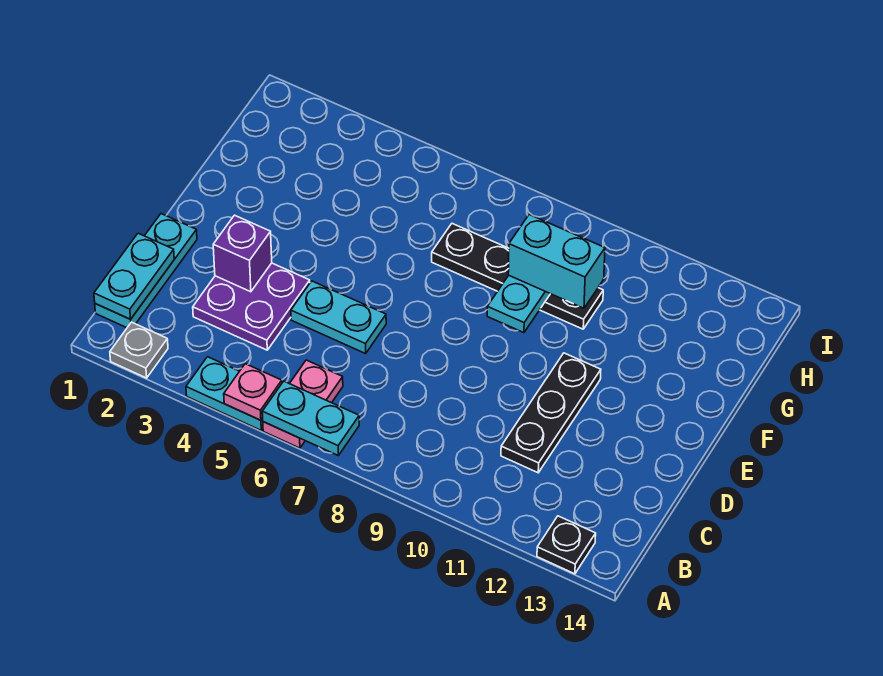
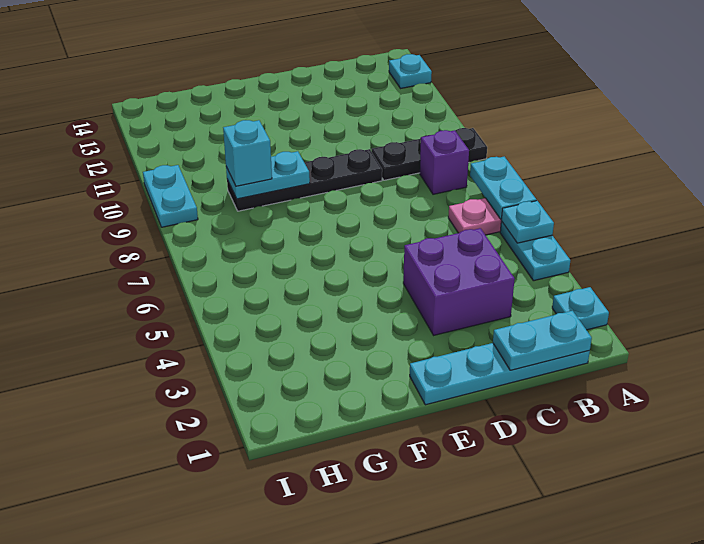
grey plate A2 level 1 -> cyan plate A2 level 1
pink plate A5 level 2 -> cyan plate A5 level 2
black plate A13 level 1 -> cyan plate A13 level 1
cyan plate B1:D1 level 1 -> cyan plate B1:E1 level 1
purple plate C3:D4 level 1 -> purple brick C3:D4 level 1
black plate C11:E11 level 1 -> black plate A9:C9 level 1
purple brick D3 level 2 -> purple brick B8 level 1
cyan plate D5:D6 level 1 -> cyan plate I9:I10 level 1
black plate G7:G10 level 1 -> black plate D9:G9 level 1
cyan brick G9:G10 level 3 -> cyan brick G9 level 3

